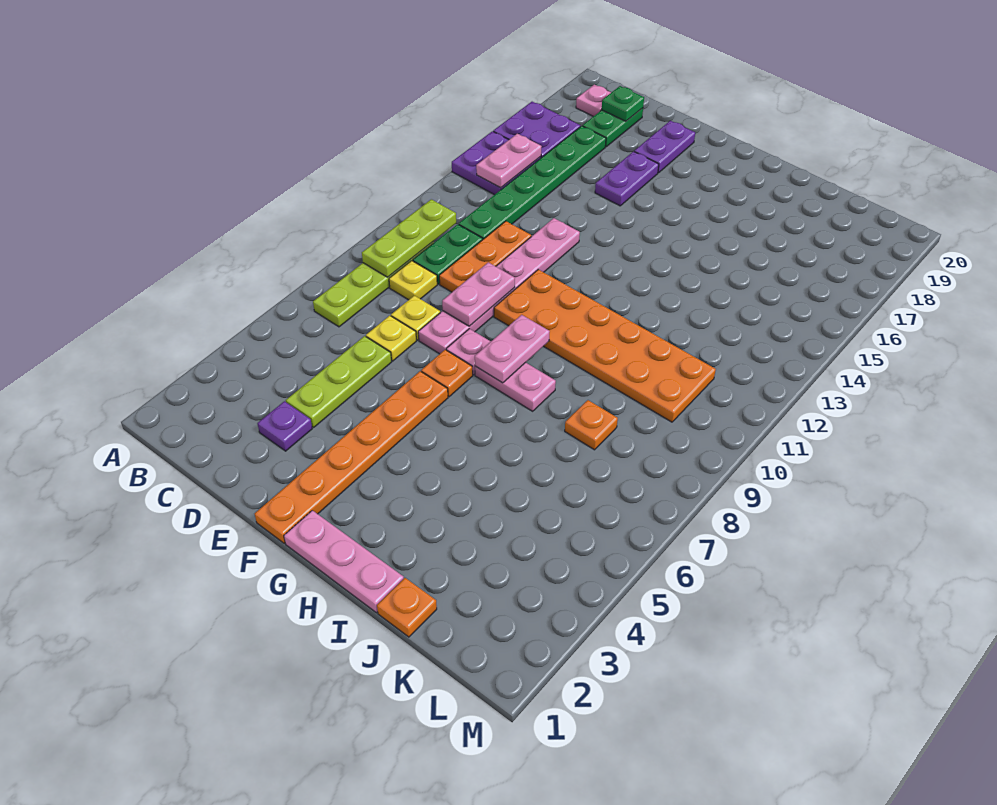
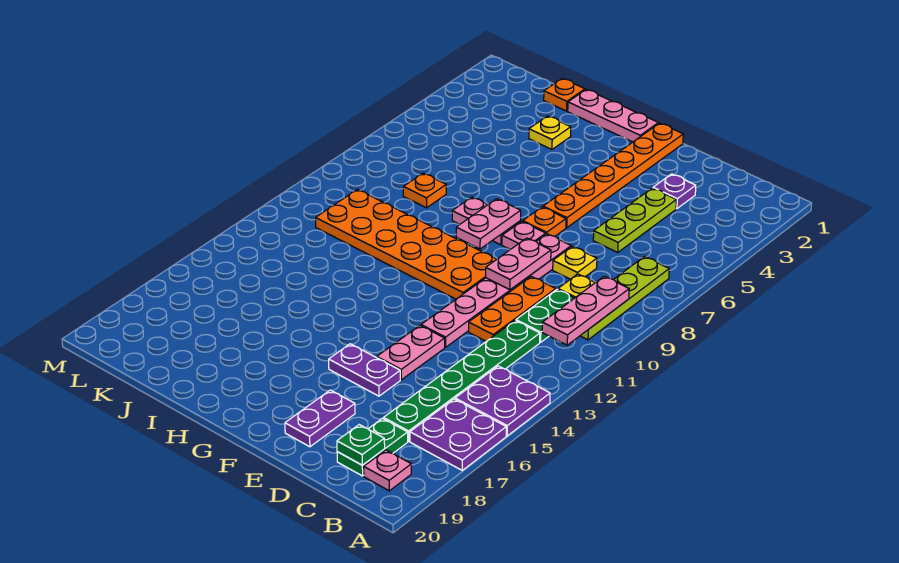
lime plate B9:B11 level 2 -> pink plate B9:B11 level 2
pink plate B14:B15 level 2 -> pink plate E14:E15 level 1
yellow plate D7 level 1 -> yellow plate I3 level 1
purple plate E16:E17 level 1 -> purple plate E16:F16 level 1

